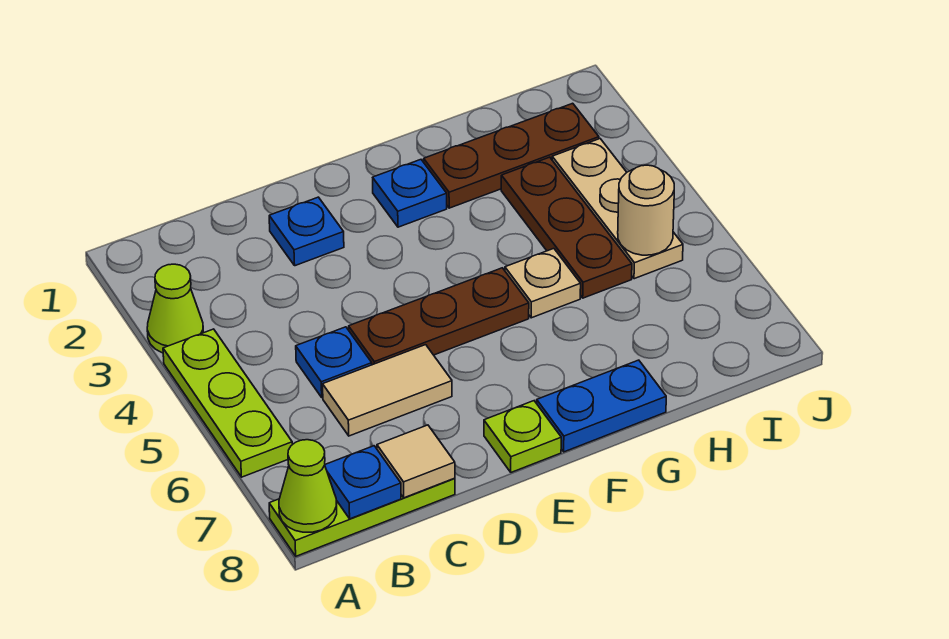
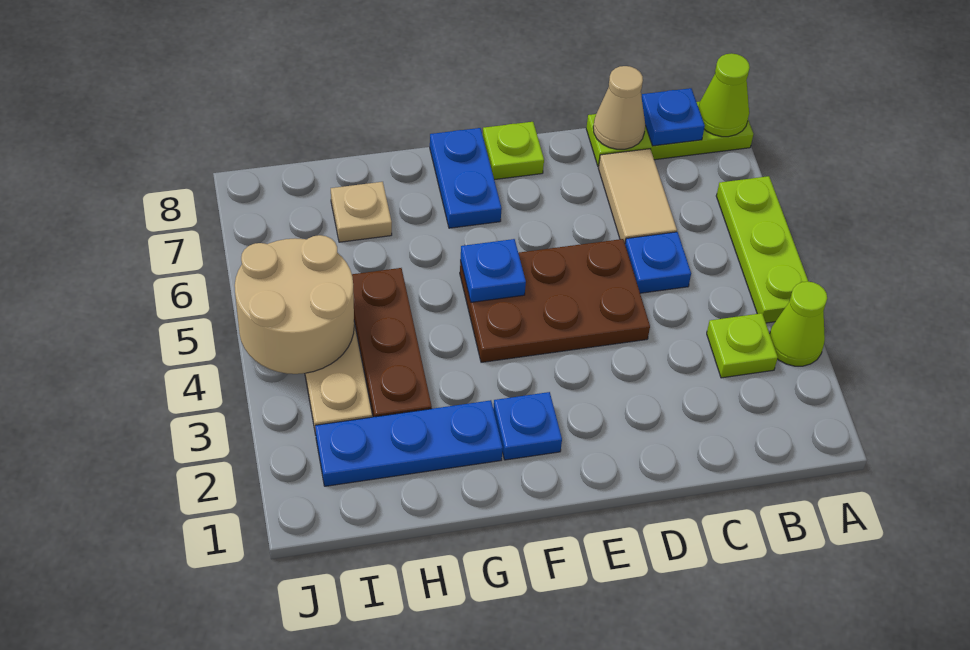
none -> lime plate B3 level 1
tan tile C6:D6 level 1 -> tan tile C6:C7 level 1
tan tile C8 level 2 -> tan cone C8 level 2
blue plate D2 level 1 -> blue plate F5 level 2
brown plate D5:F5 level 1 -> brown plate D4:F5 level 1
blue plate F8:G8 level 1 -> blue plate F7:F8 level 1
brown plate G2:I2 level 1 -> blue plate G2:I2 level 1
tan plate G5 level 1 -> tan plate H7 level 1
tan round brick I5 level 2 -> tan round brick I4:J5 level 2

